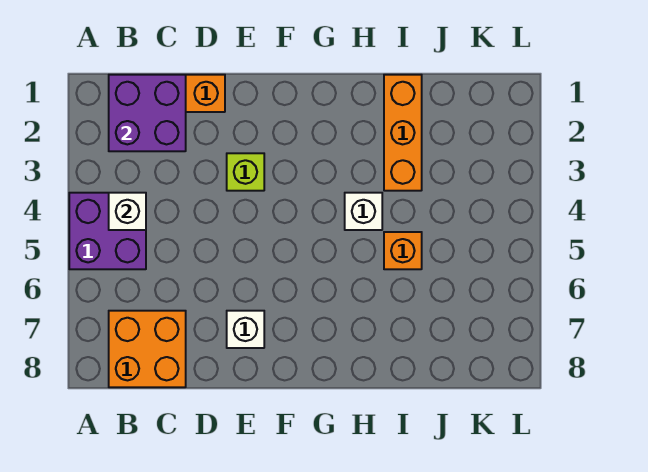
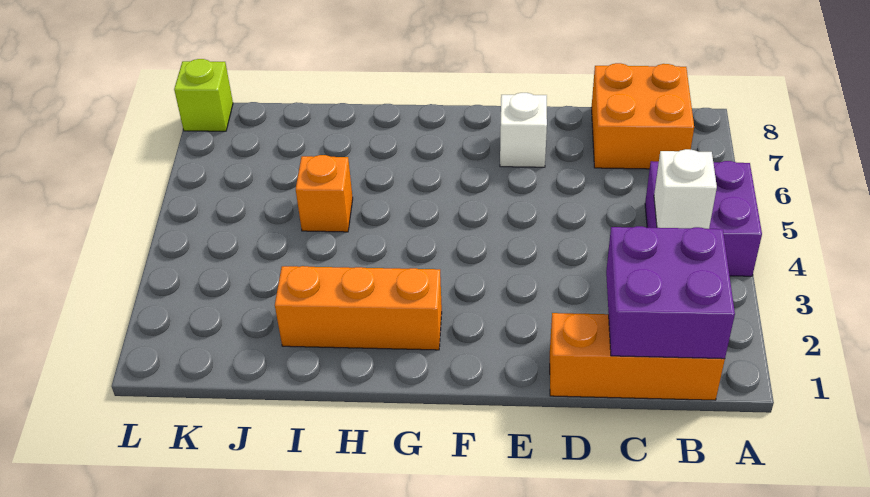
lime brick E3 level 1 -> lime brick L8 level 1
white brick H4 level 1 -> none
orange brick I1:I3 level 1 -> orange brick G2:I2 level 1

